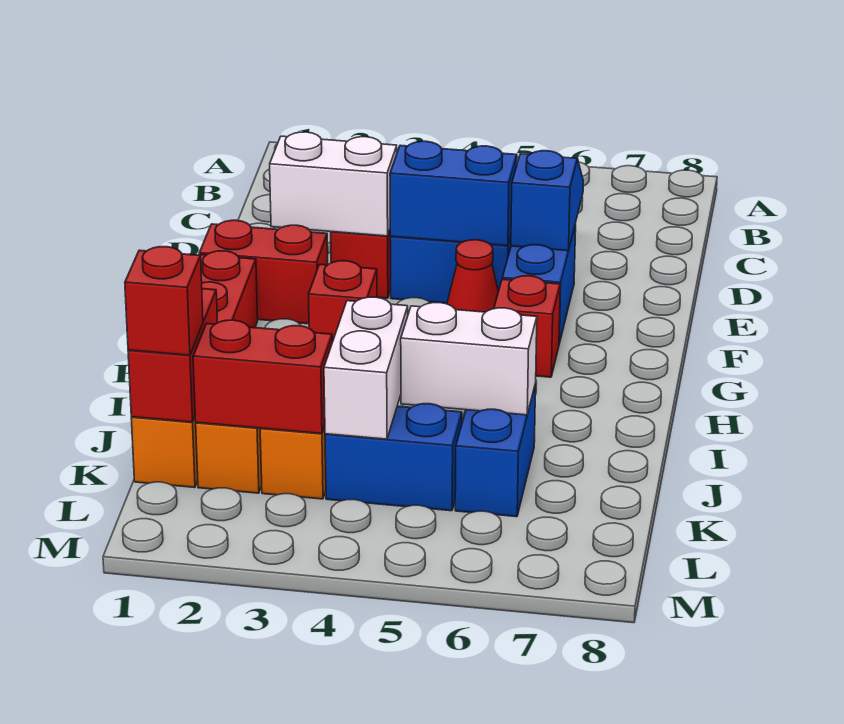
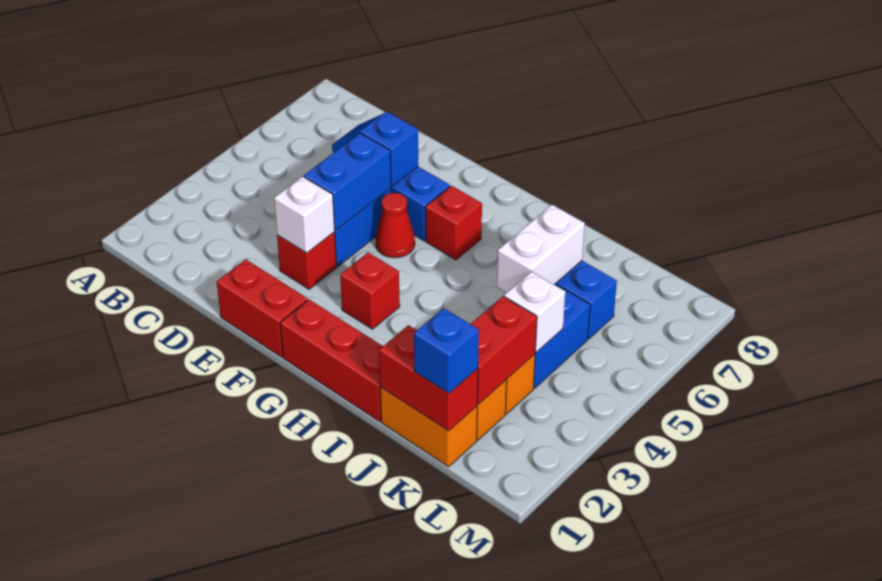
white brick E2:E3 level 2 -> white brick E3 level 2
red brick F1:F2 level 1 -> red brick E1:F1 level 1
white brick J4:K4 level 2 -> white brick K4 level 2
red brick K1 level 3 -> blue brick K1 level 3

